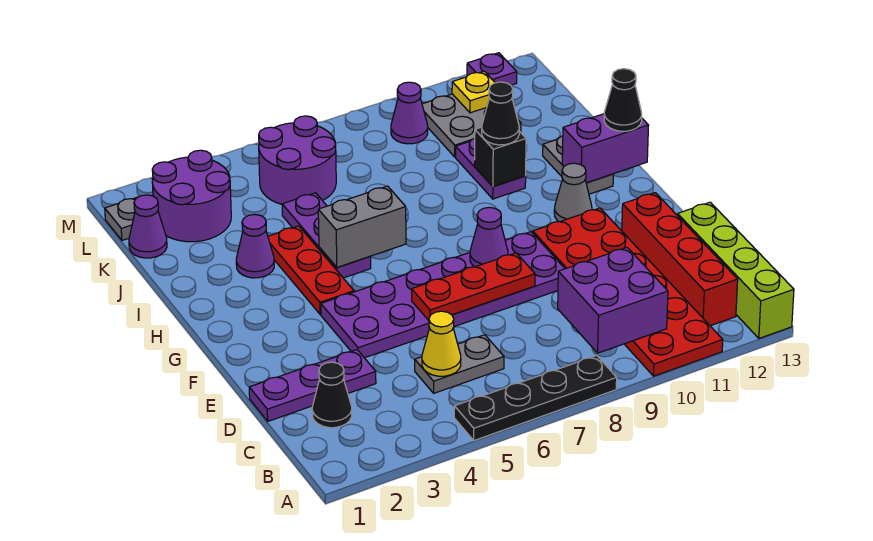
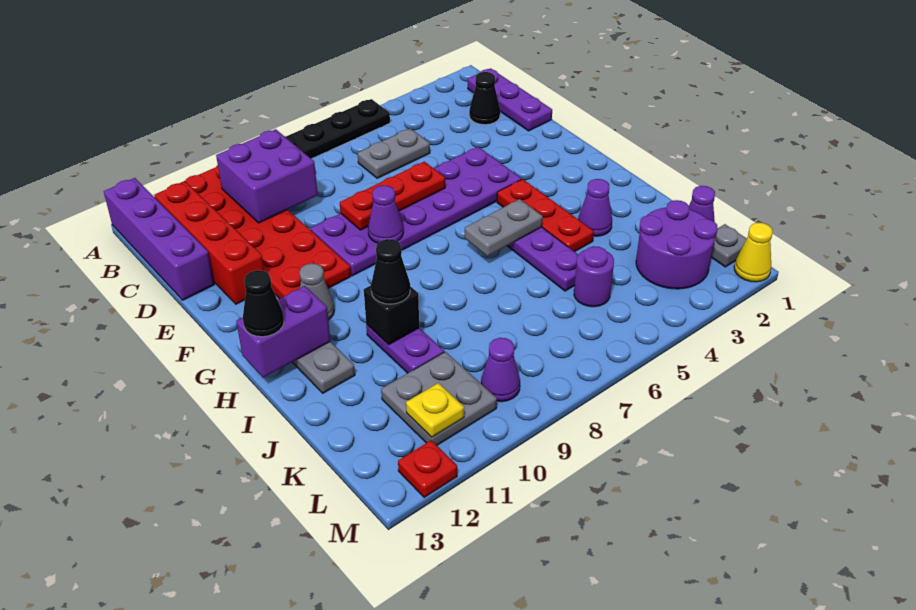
lime brick A13:D13 level 1 -> purple brick A13:D13 level 1
yellow cone C5 level 2 -> yellow cone M1 level 1
purple plate D1:D3 level 1 -> purple plate B1:D1 level 1
grey brick H5:H6 level 2 -> grey plate H5:H6 level 2
purple round brick K5:L6 level 1 -> purple round brick K5 level 1
purple plate M12 level 1 -> red plate M12 level 1

